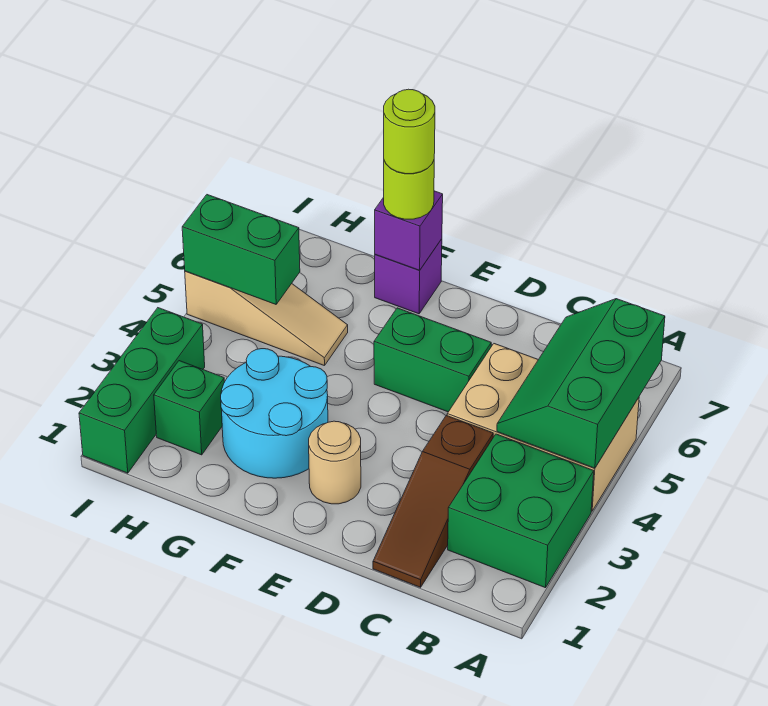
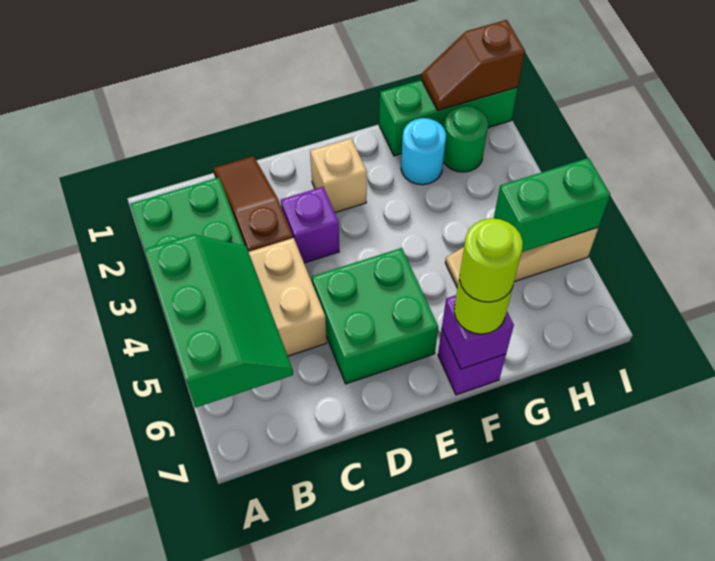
none -> purple brick D3 level 1
green brick D5:E5 level 1 -> green brick D5:E6 level 1
tan round brick E2 level 1 -> tan brick E2 level 1
cyan round brick F2:G3 level 1 -> cyan round brick G2 level 1
none -> brown slope H1:I1 level 2 top I
green brick H2 level 1 -> green round brick H2 level 1
green brick I1:I3 level 1 -> green brick G1:I1 level 1

